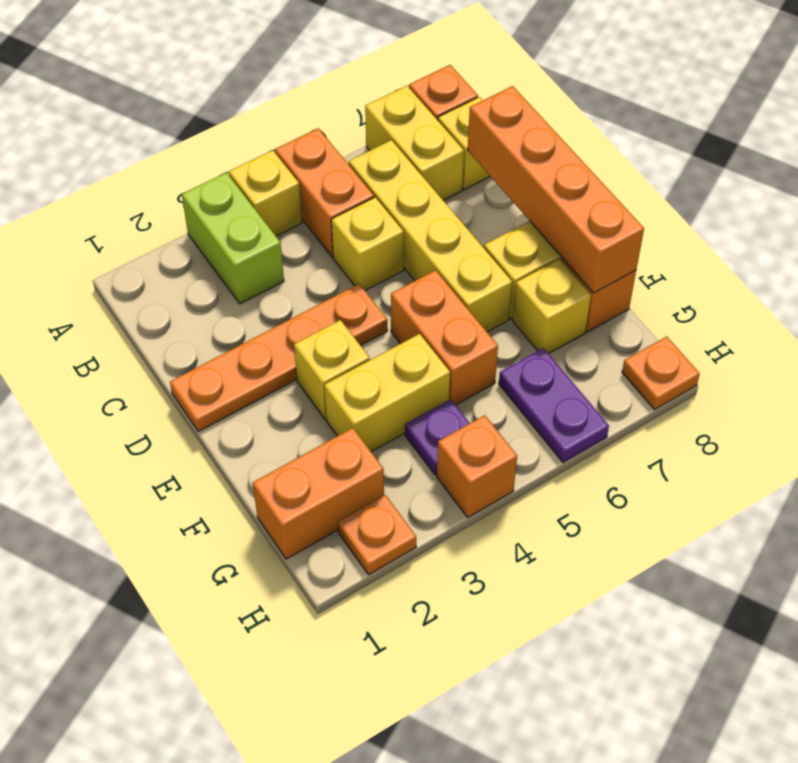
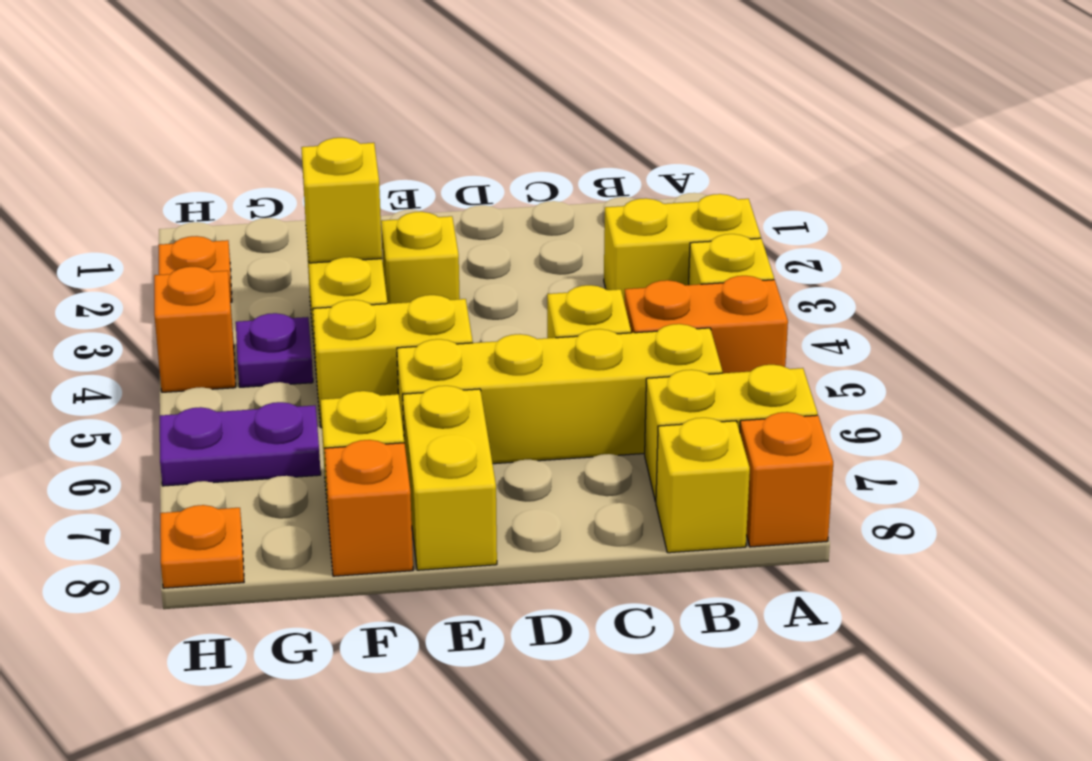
lime brick A3:B3 level 1 -> yellow brick A3:B3 level 1
orange brick C8:F8 level 2 -> none
orange plate D1:D4 level 1 -> none
orange brick E5:F5 level 1 -> yellow brick E5:F5 level 1
none -> yellow brick F3 level 2
orange brick G1:G2 level 1 -> none

